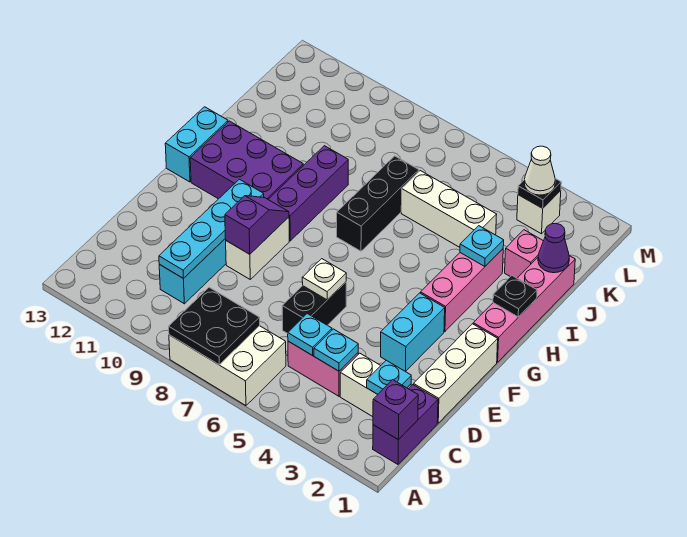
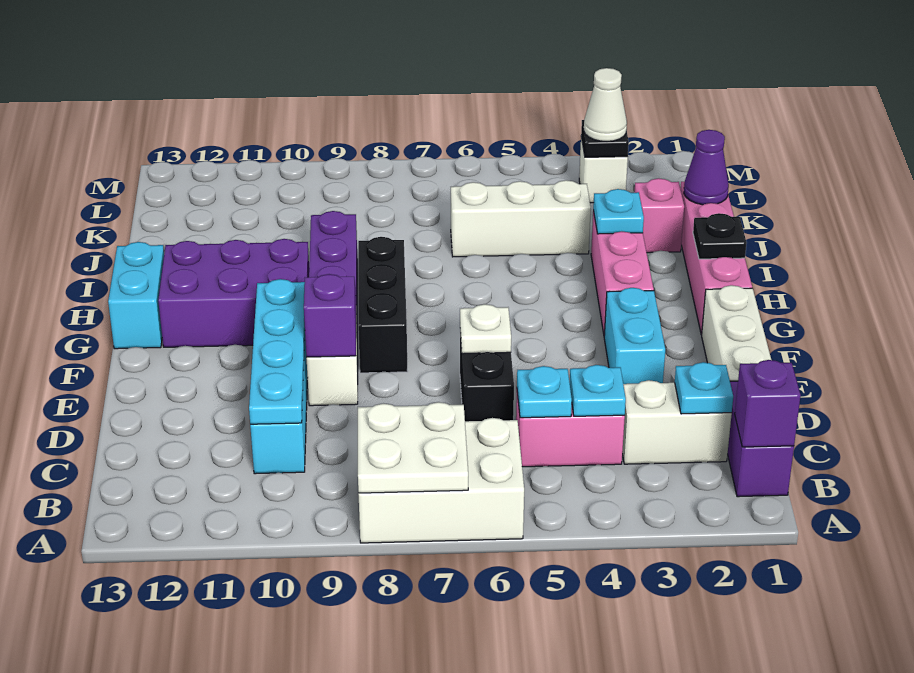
black plate A7:B8 level 2 -> white plate A7:B8 level 2
black brick H7:J7 level 1 -> black brick F8:H8 level 1

